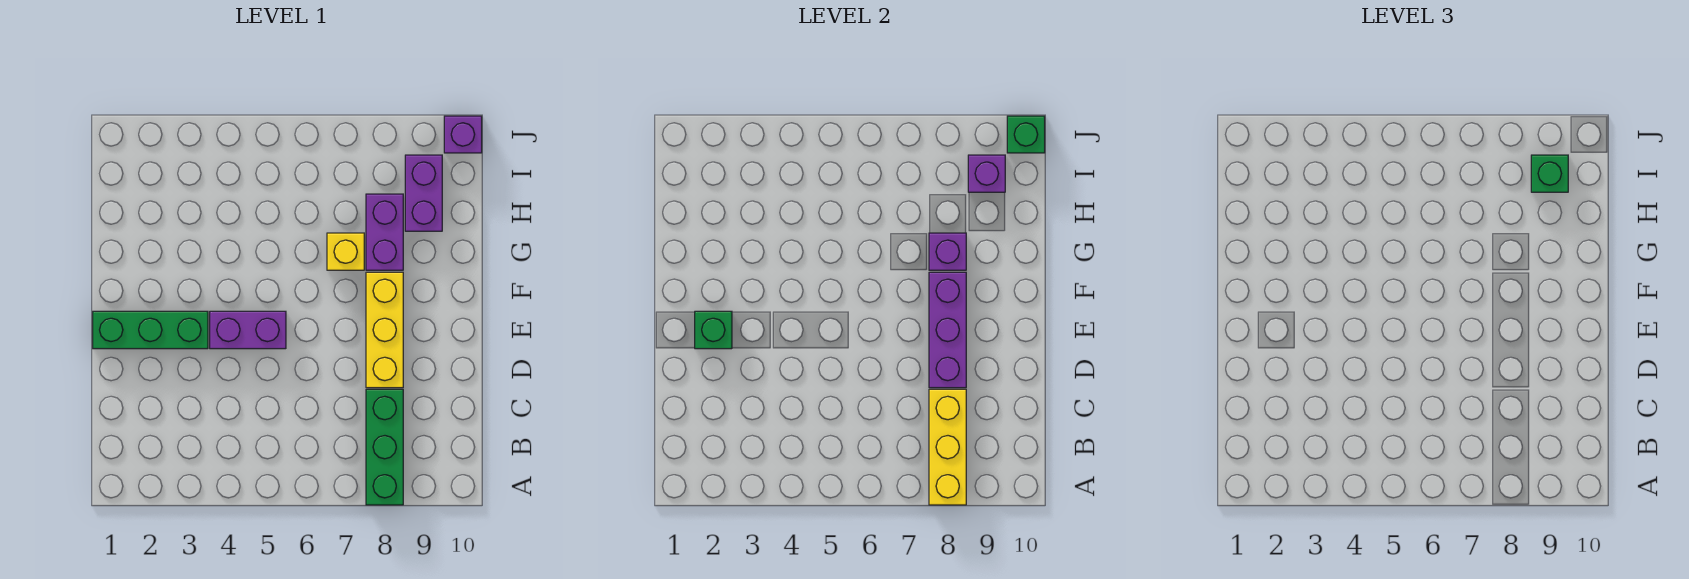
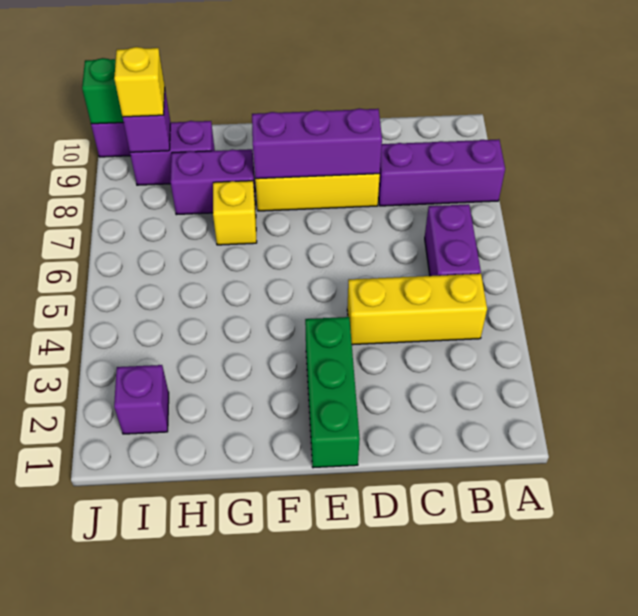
green brick A8:C8 level 1 -> purple brick A8:C8 level 1
yellow brick A8:C8 level 2 -> yellow brick B4:D4 level 1
green brick E2 level 2 -> none
purple brick E4:E5 level 1 -> purple brick B5:B6 level 1
purple brick G8 level 2 -> purple brick I2 level 1
green brick I9 level 3 -> yellow brick I9 level 3

